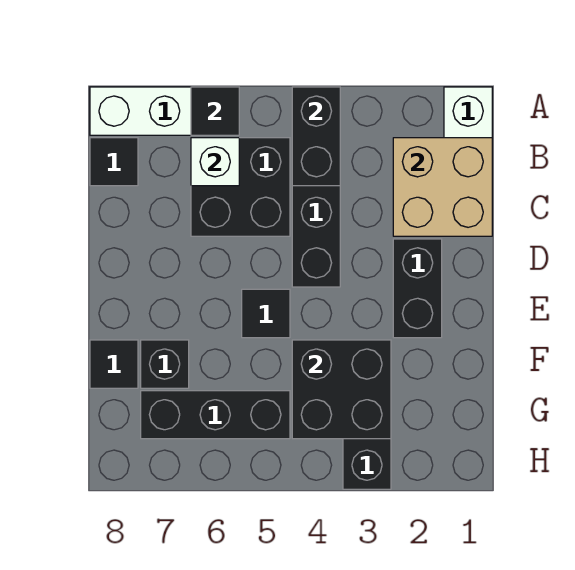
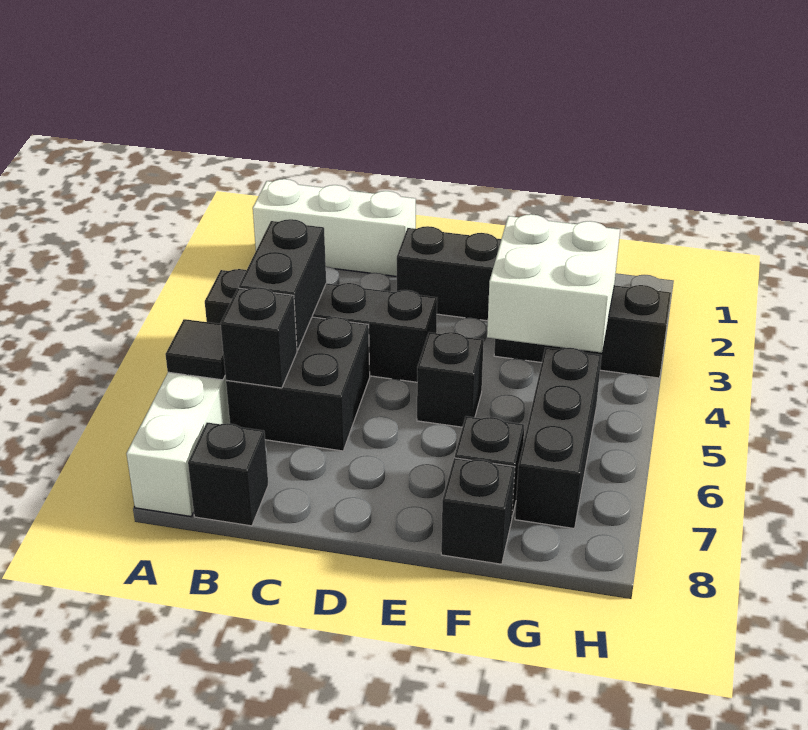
black brick A4:B4 level 2 -> black brick B4:B5 level 2
tan brick B1:C2 level 2 -> none
white brick B6 level 2 -> black brick B6 level 2
black tile B8 level 1 -> black brick B8 level 1
black tile E5 level 1 -> black brick E5 level 1
black brick F3:G4 level 2 -> white brick F3:G4 level 2
black tile F8 level 1 -> black brick F8 level 1

